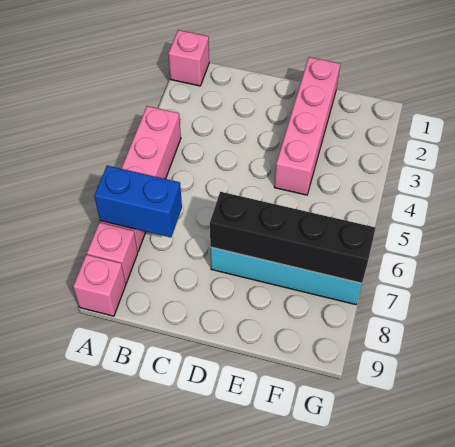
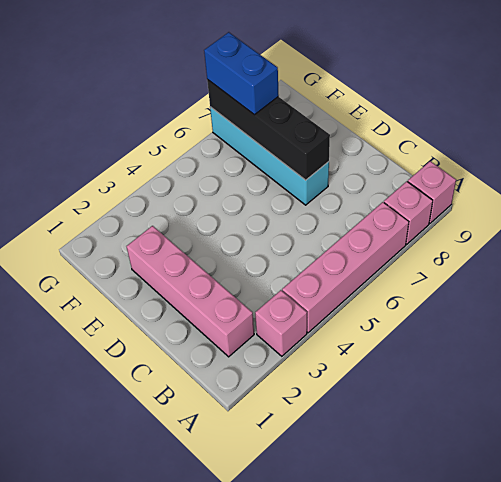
pink brick A1 level 1 -> pink brick A3 level 1
blue brick A7:B7 level 2 -> blue brick F7:G7 level 3
pink brick E1:E4 level 1 -> pink brick B2:E2 level 1

